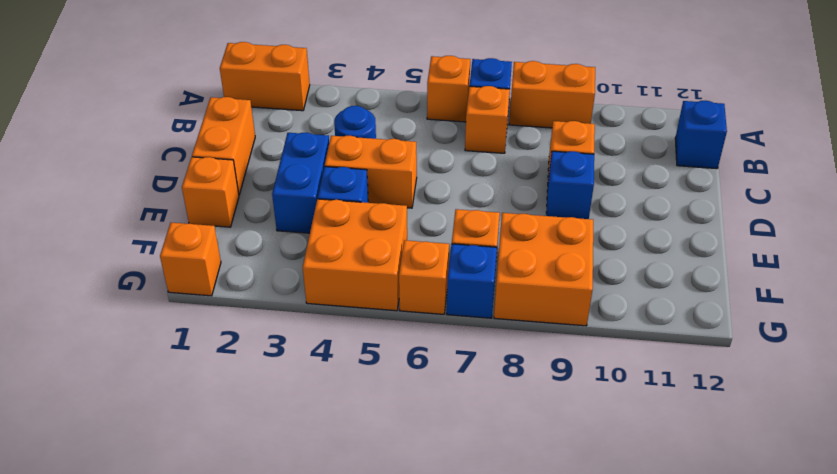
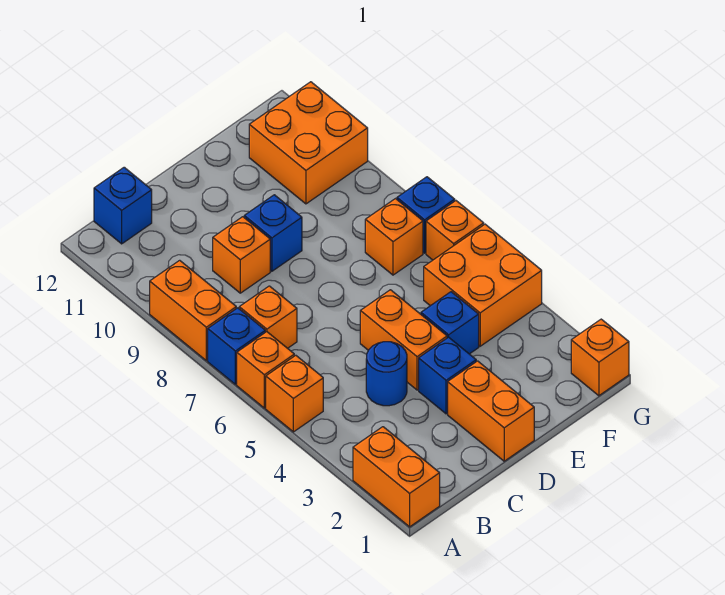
orange brick C1:D1 level 1 -> orange brick D1:D2 level 1
blue brick D3:E3 level 1 -> blue brick D3 level 1
orange brick E1 level 1 -> orange brick A5 level 1
orange brick F8:G9 level 1 -> orange brick F10:G11 level 1

